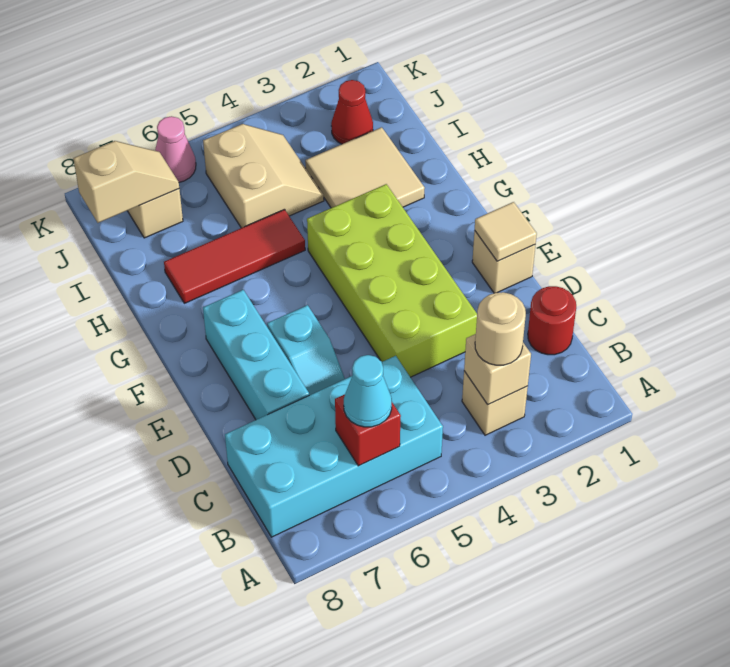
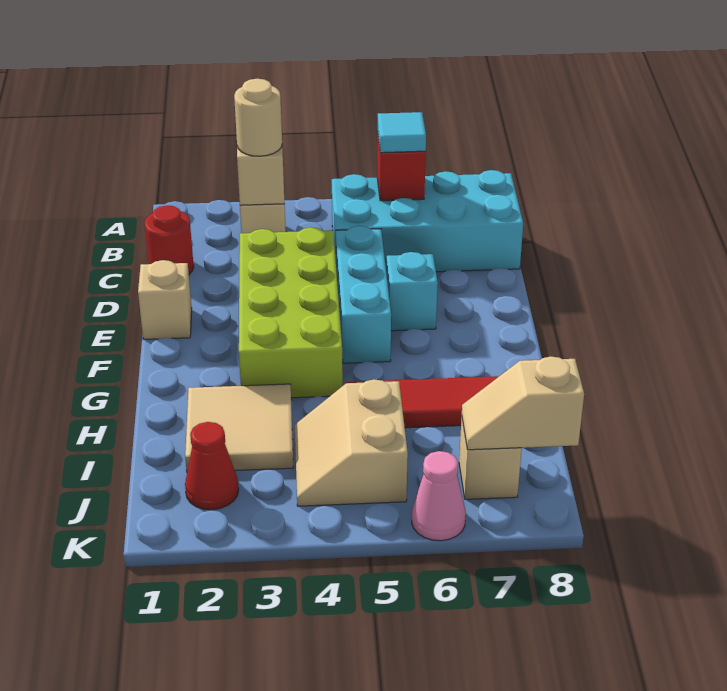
cyan cone B6 level 3 -> cyan tile B6 level 3
cyan brick D7:F7 level 1 -> cyan brick D5:F5 level 1
tan tile E1 level 2 -> none

